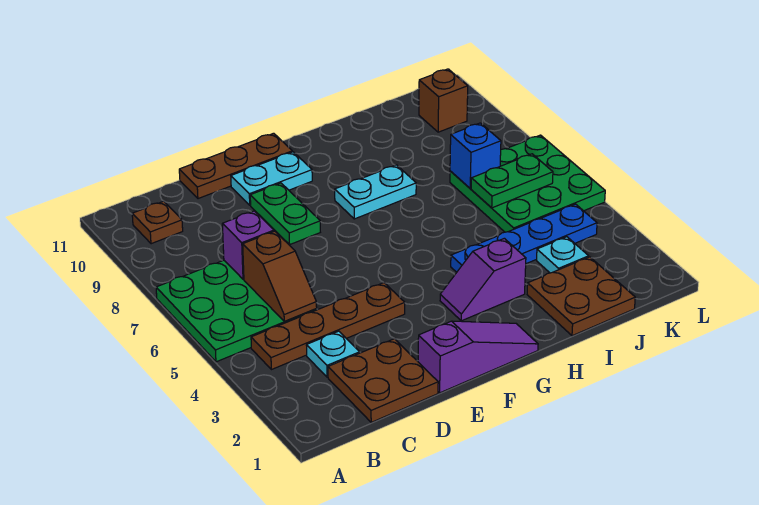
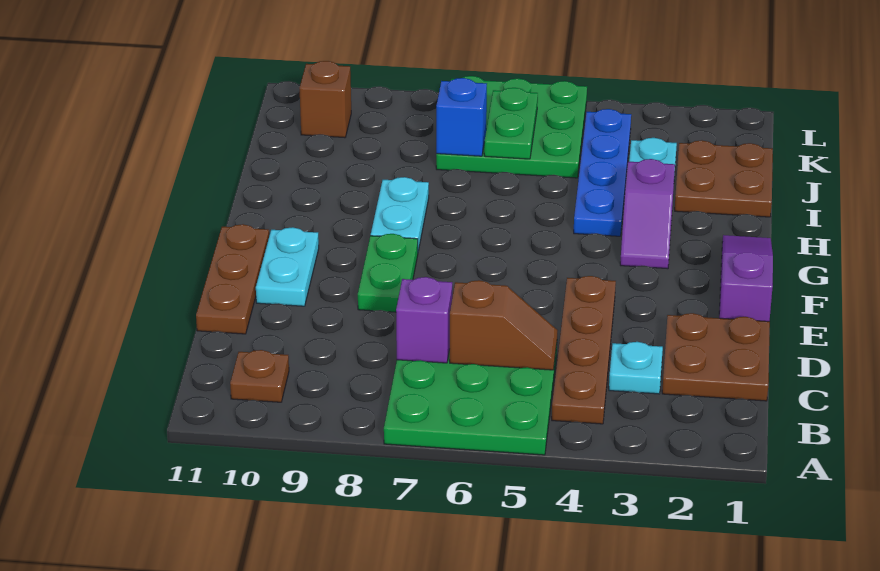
green plate E8:E9 level 1 -> green plate E8:F8 level 1

